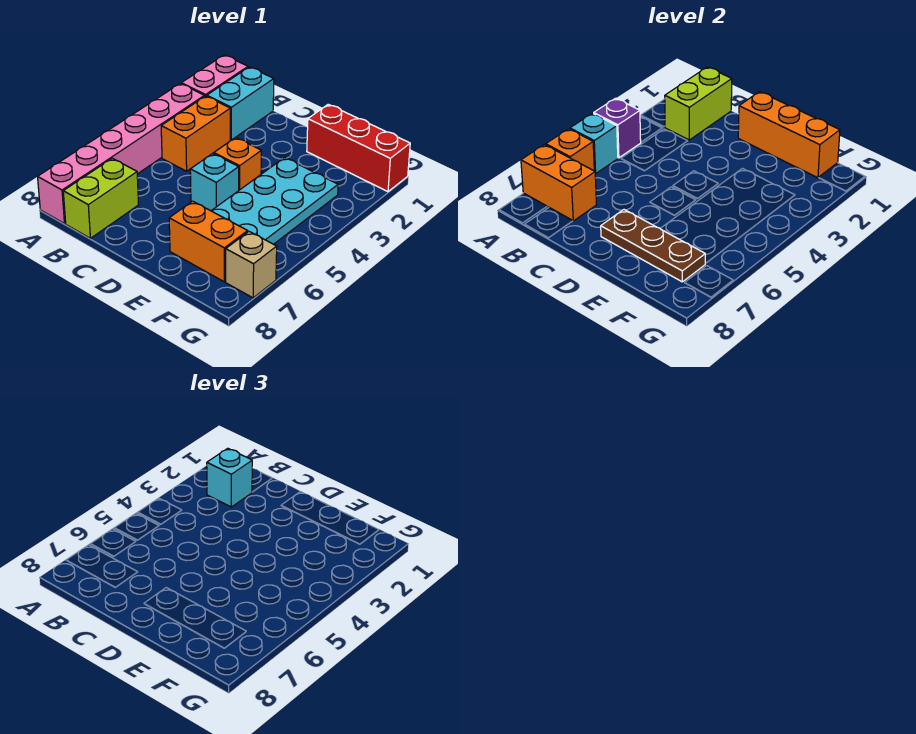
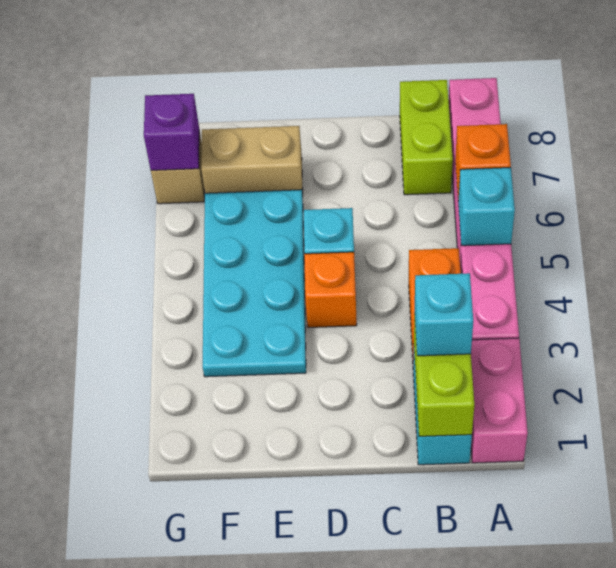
purple brick A4 level 2 -> purple brick G7 level 2
orange brick A7:B7 level 2 -> none
orange brick D1:F1 level 2 -> none
brown plate D7:F7 level 2 -> none
red brick E1:G1 level 1 -> none
orange brick E7:F7 level 1 -> tan brick E7:F7 level 1

